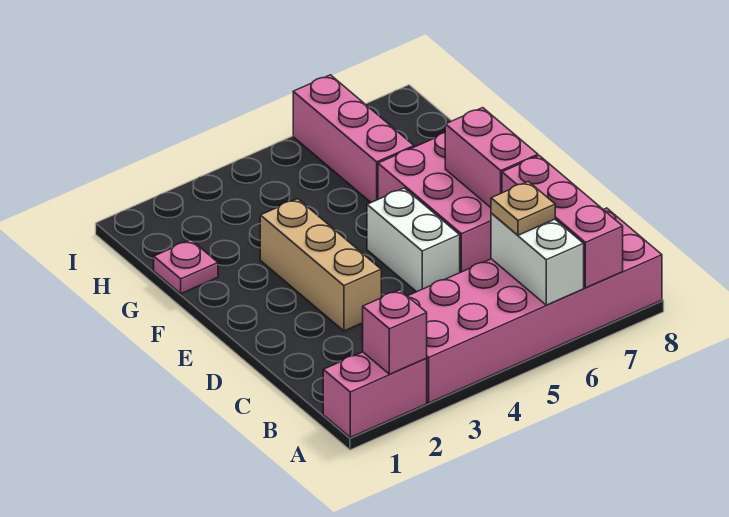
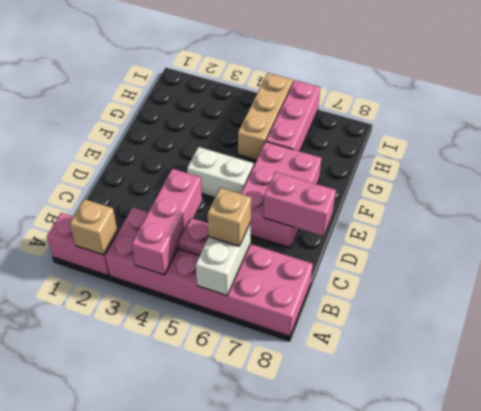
pink brick A2 level 2 -> tan brick A2 level 2
pink brick A7:C7 level 2 -> pink brick A4:C4 level 2
tan plate B6 level 3 -> tan brick B6 level 3
tan brick D3:F3 level 1 -> tan brick G5:I5 level 1
white brick D5:E5 level 1 -> white brick E4:E5 level 1
pink brick D7:E7 level 2 -> pink brick D7:D8 level 2
pink plate G1 level 1 -> pink plate B5 level 2

